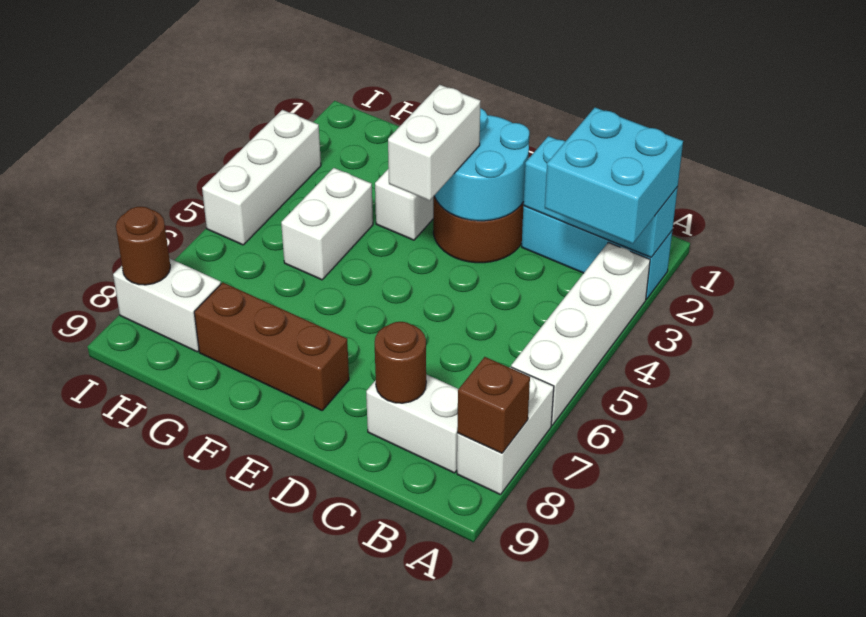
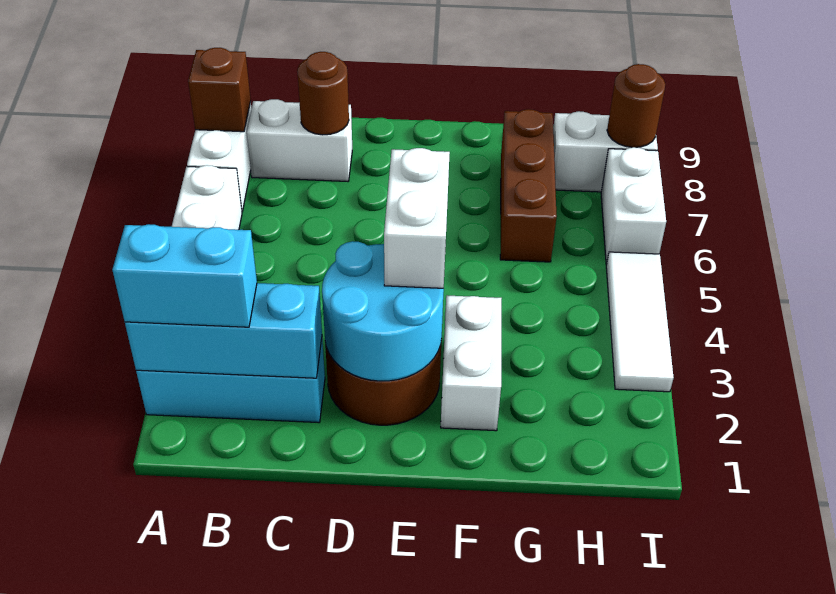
cyan brick A2:B3 level 3 -> cyan brick A2:B2 level 3
brown brick E8:G8 level 1 -> brown brick G6:G8 level 1
white brick G4:G5 level 1 -> white brick I6:I7 level 1
white brick I3:I5 level 1 -> white tile I3:I5 level 1

